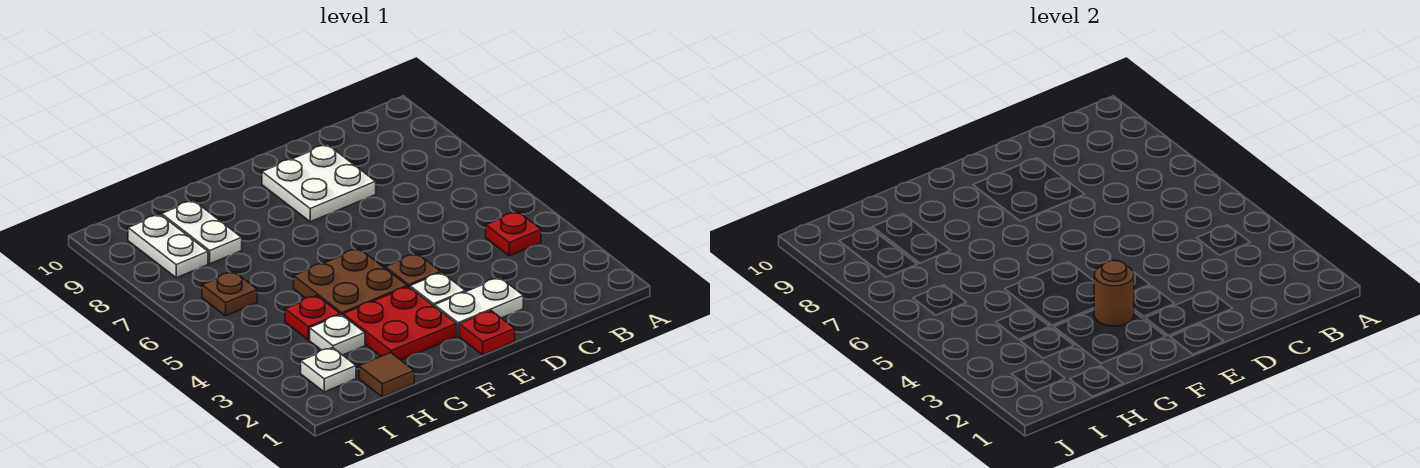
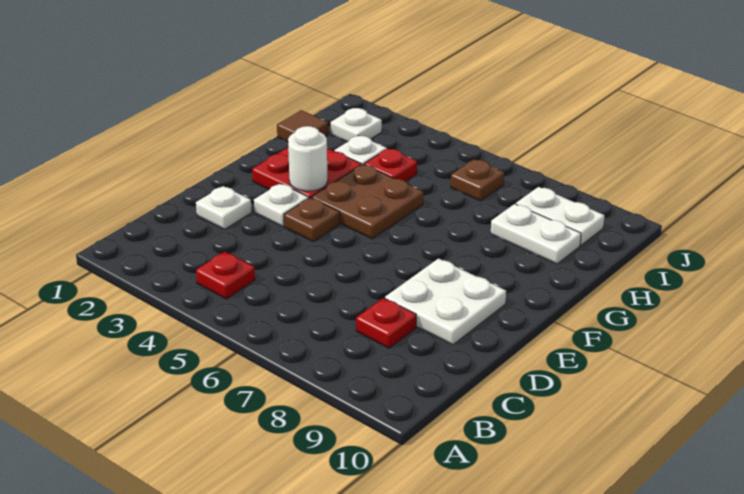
white plate D2:E2 level 1 -> white plate D2 level 1
red plate E1 level 1 -> red plate C8 level 1
brown round brick F3 level 2 -> white round brick F3 level 2

